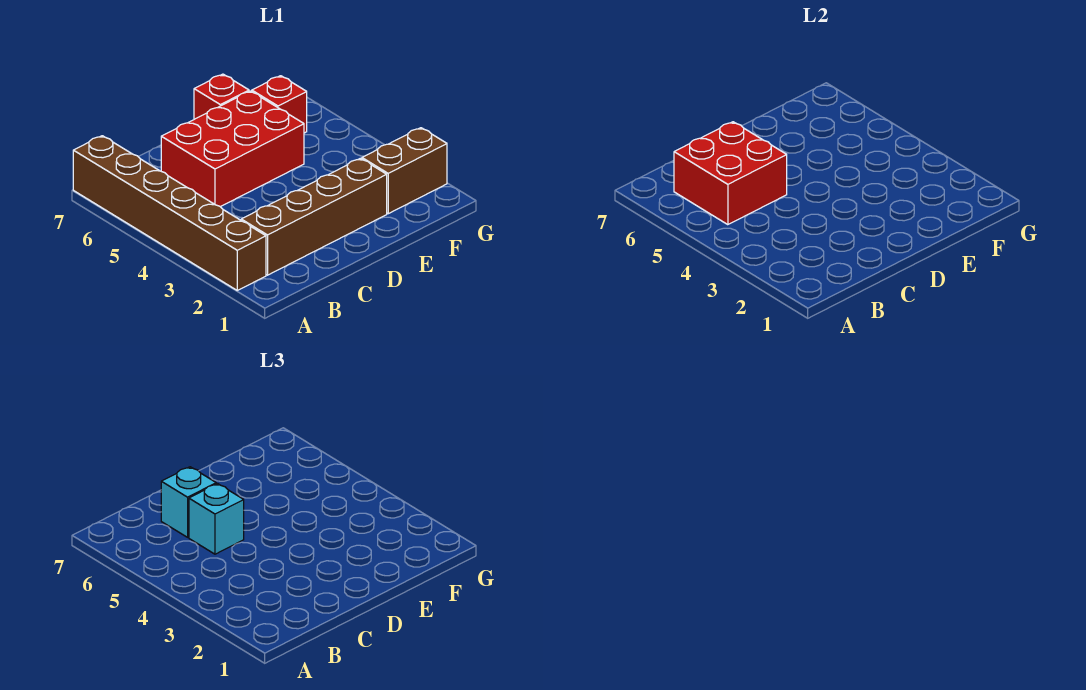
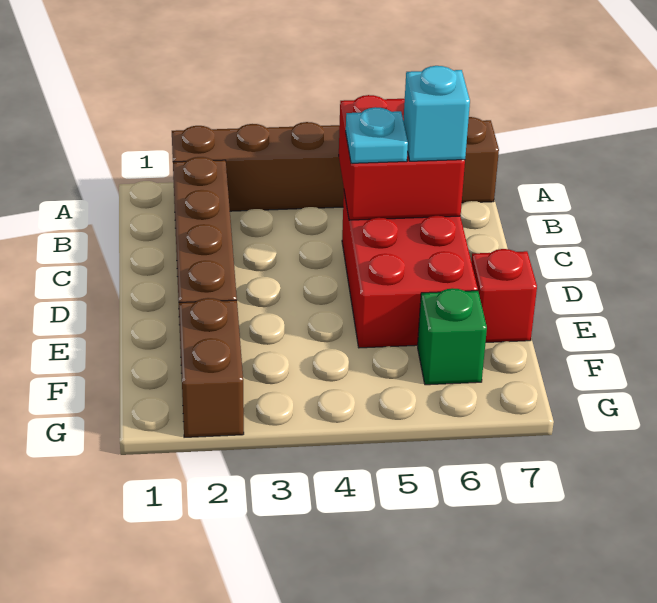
cyan brick C5 level 3 -> cyan plate C5 level 3
red brick F6 level 1 -> green brick F6 level 1

